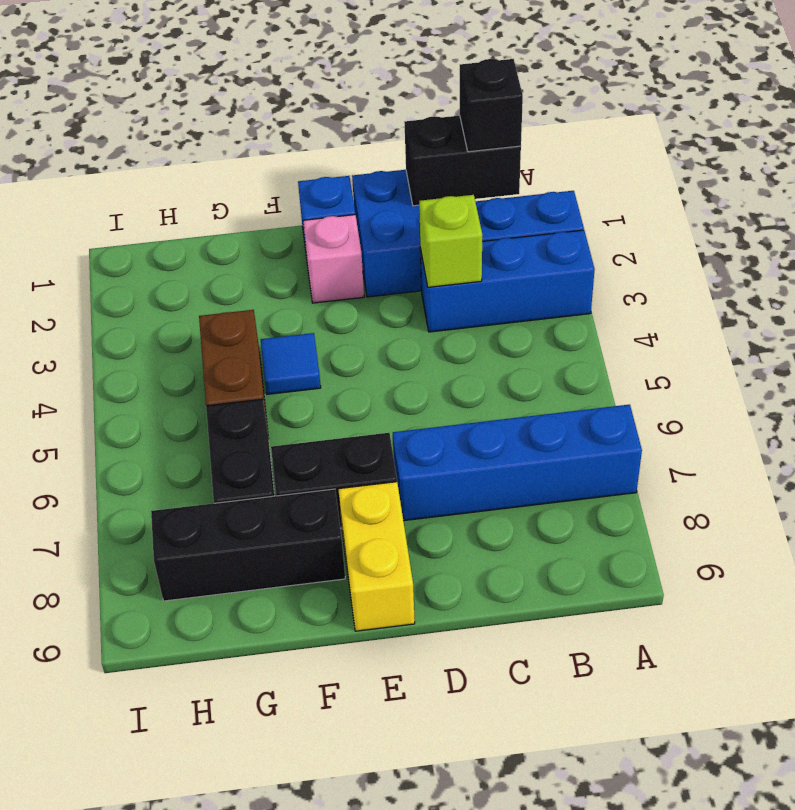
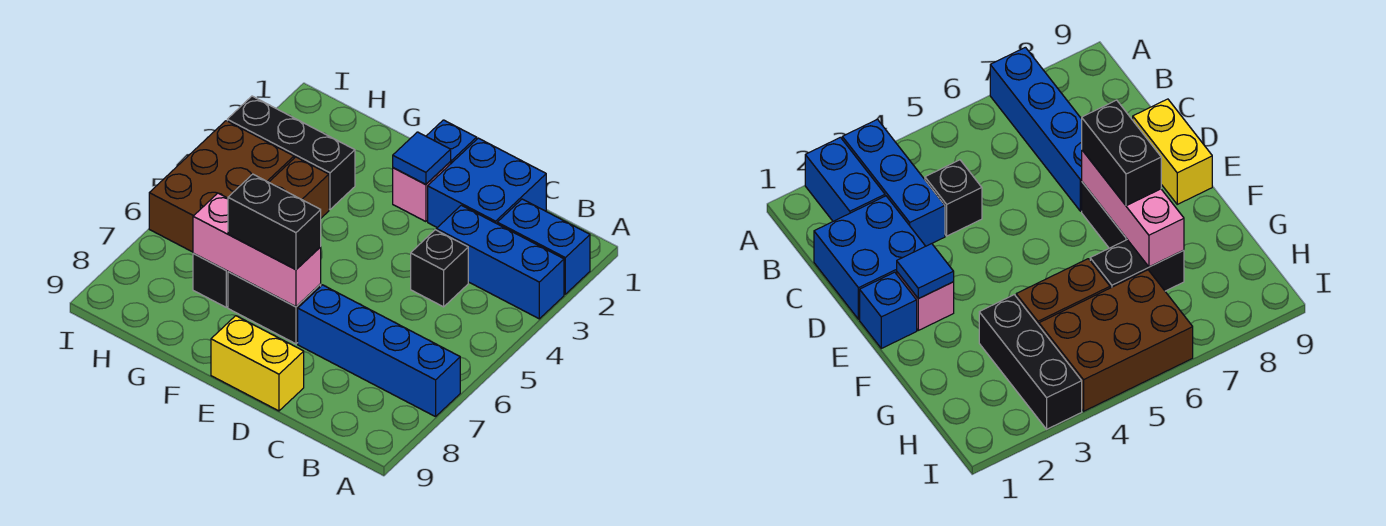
black brick B1:C1 level 2 -> black brick E7:F7 level 3
black brick B1 level 3 -> black brick C4 level 1
lime brick C3 level 2 -> none
none -> pink brick E7:G7 level 2
yellow brick E8:E9 level 1 -> yellow brick D9:E9 level 1
blue tile F4 level 1 -> blue tile E2 level 2
black brick F8:H8 level 1 -> black brick G3:I3 level 1
none -> brown brick H4:I6 level 1

